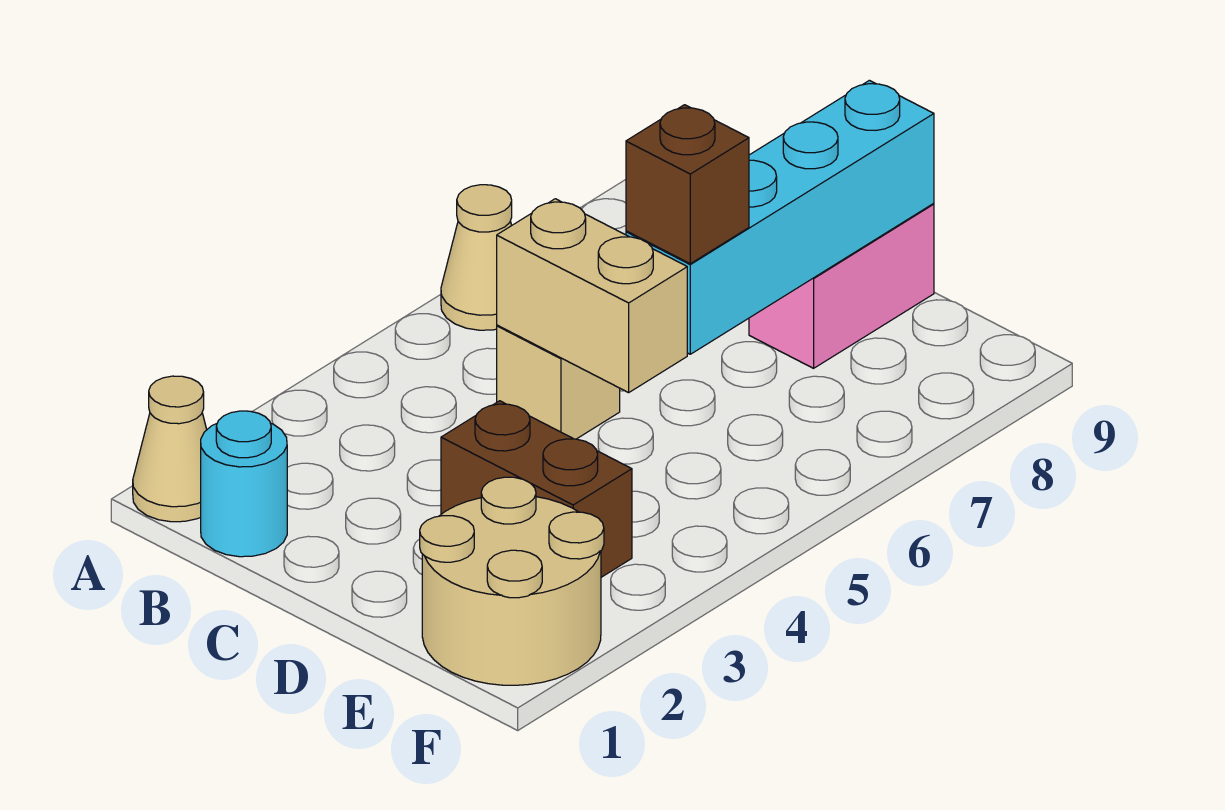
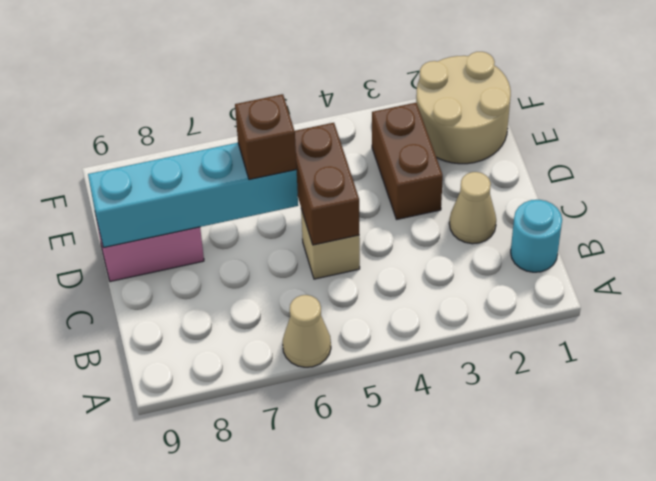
tan cone A1 level 1 -> tan cone C2 level 1
tan brick C5:D5 level 2 -> brown brick C5:D5 level 2

